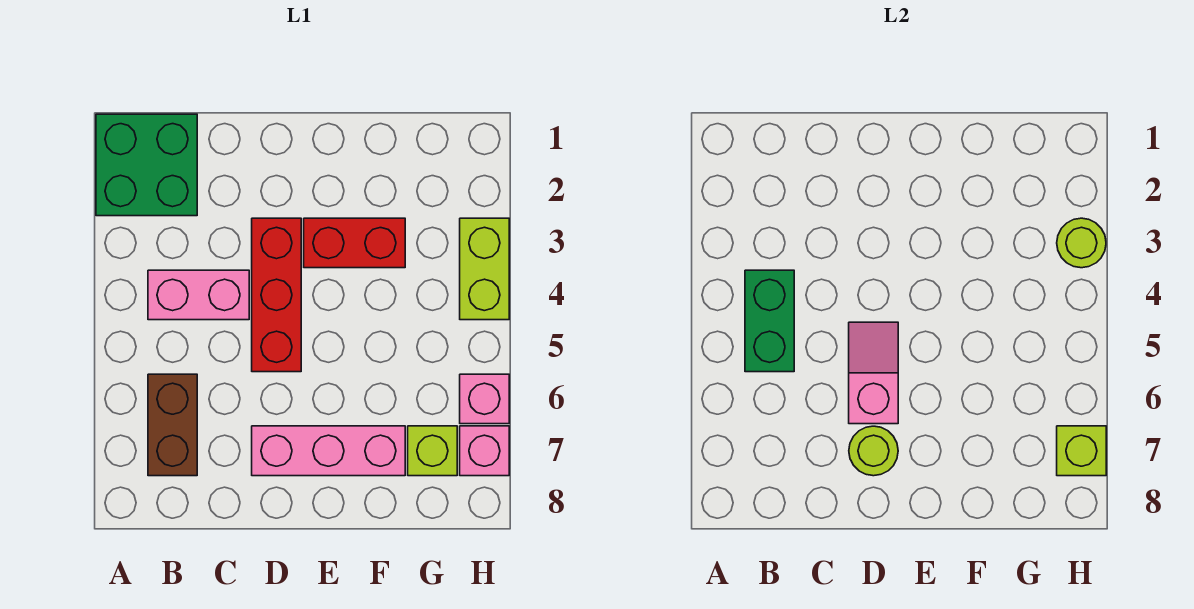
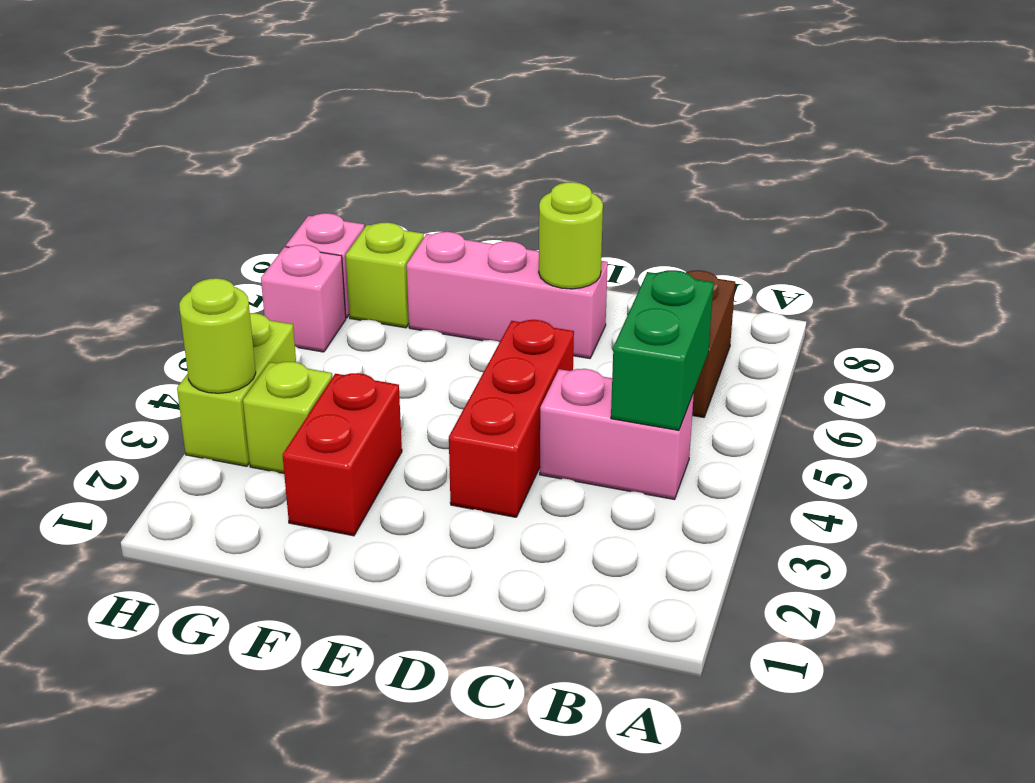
green brick A1:B2 level 1 -> none
pink slope D5:D6 level 2 top 6 -> none
red brick E3:F3 level 1 -> red brick F2:F3 level 1
lime brick H7 level 2 -> lime brick G3 level 1

